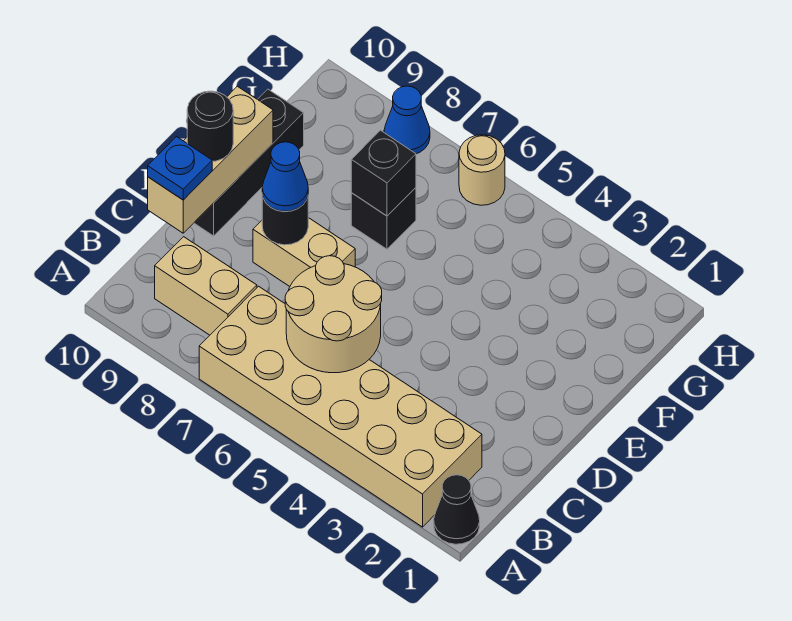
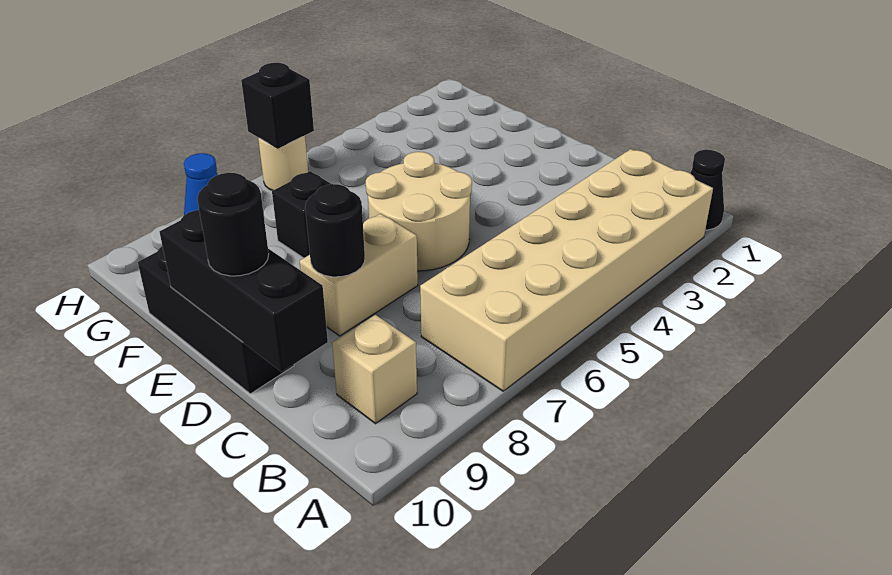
tan round brick B5:C6 level 2 -> tan round brick D5:E6 level 1
tan brick B8:B9 level 1 -> tan brick B9 level 1
tan brick C10:E10 level 2 -> black brick C10:E10 level 2
blue plate C10 level 3 -> none
blue cone D8 level 3 -> none
black brick F7 level 2 -> black brick H6 level 2

